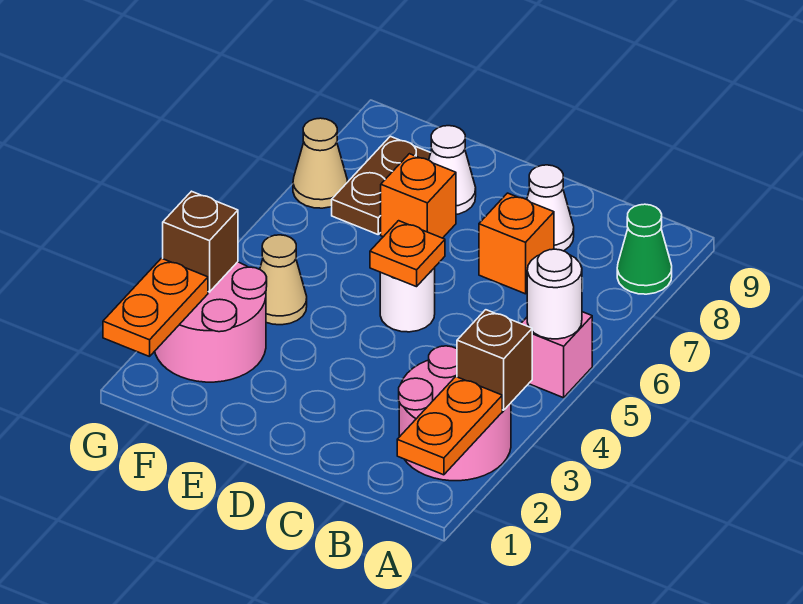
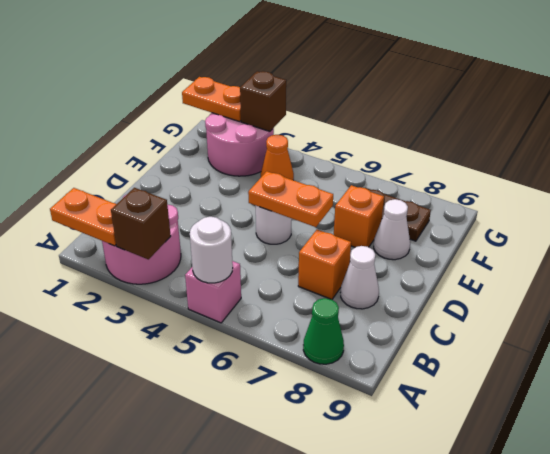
orange plate D5 level 2 -> orange plate D5:D6 level 2
tan cone F4 level 1 -> orange cone F4 level 1
tan cone G7 level 1 -> none

